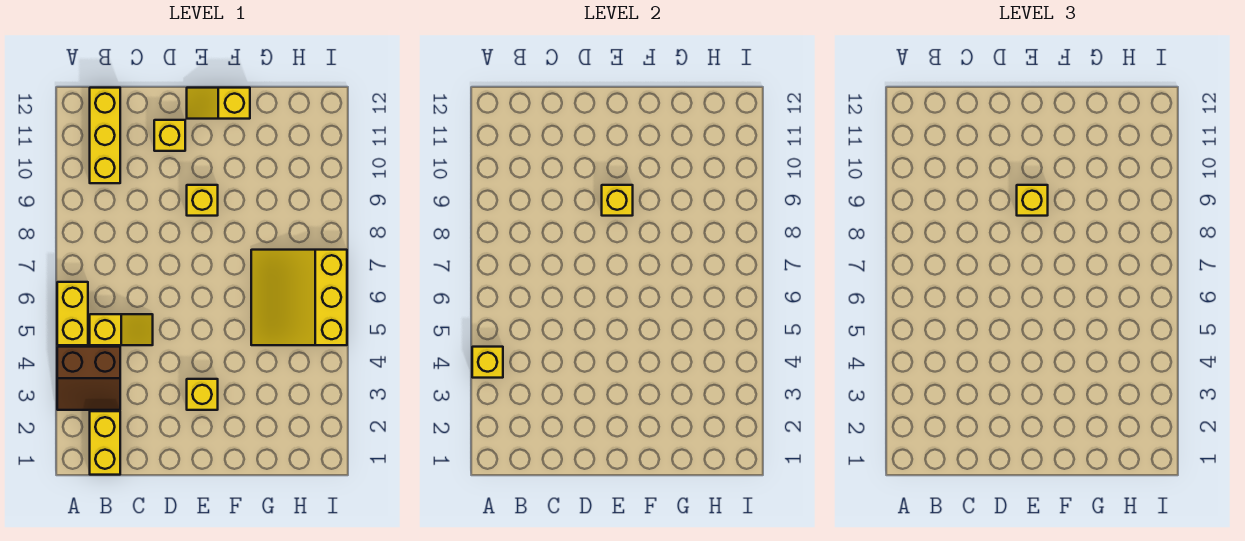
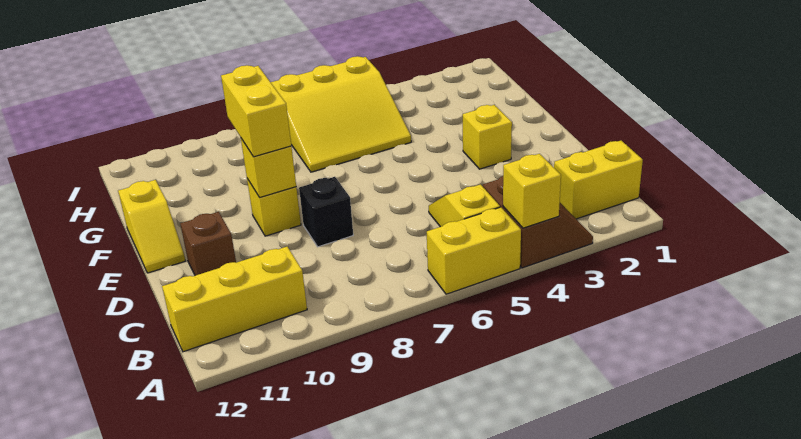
none -> black brick D8 level 1
yellow brick D11 level 1 -> brown brick D11 level 1
yellow brick E9 level 3 -> yellow brick E9:F9 level 3

